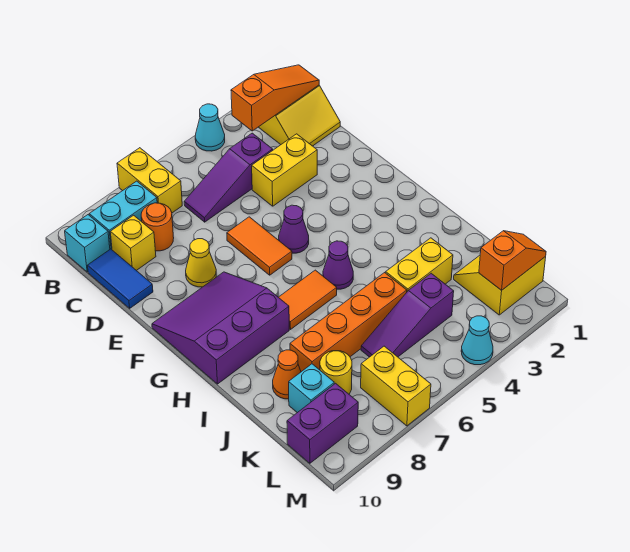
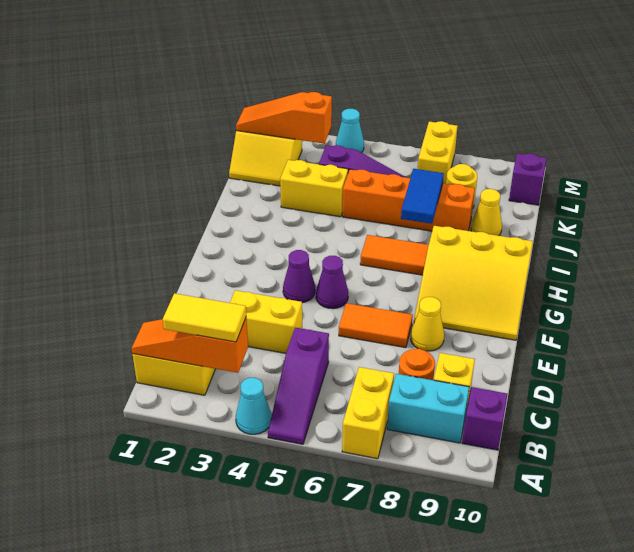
none -> yellow tile B2:B3 level 3
cyan brick B10 level 1 -> purple brick B10 level 1
purple slope C4:C6 level 1 top 4 -> purple slope A5:C5 level 1 top C
blue tile C10:D10 level 1 -> blue tile I7:J7 level 2
orange tile E6:F6 level 1 -> orange tile E6:E7 level 1
purple slope F8:H10 level 1 top H -> yellow slope F8:H10 level 1 top H
purple cone H5 level 1 -> purple cone F4 level 1
orange cone J9 level 1 -> yellow cone J9 level 1
cyan brick K9 level 1 -> none
orange slope L1:L2 level 2 top 2 -> orange slope L1:L3 level 2 top 3
purple brick L9:L10 level 1 -> purple brick L10 level 1

